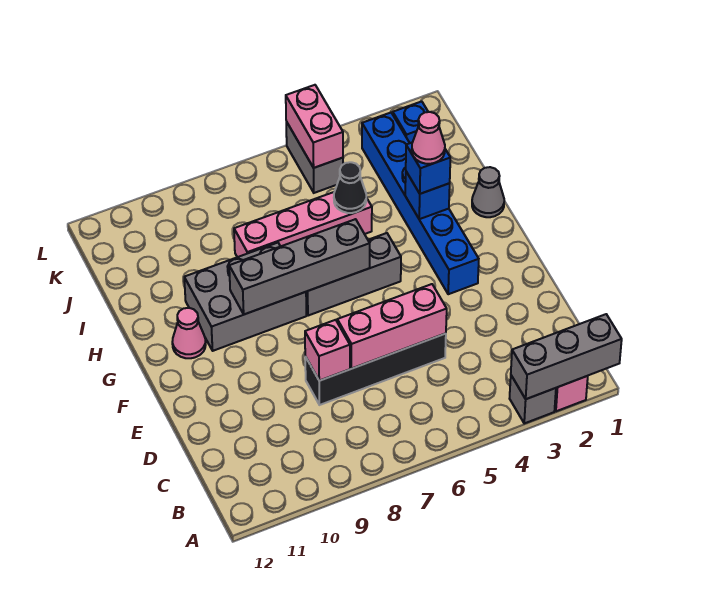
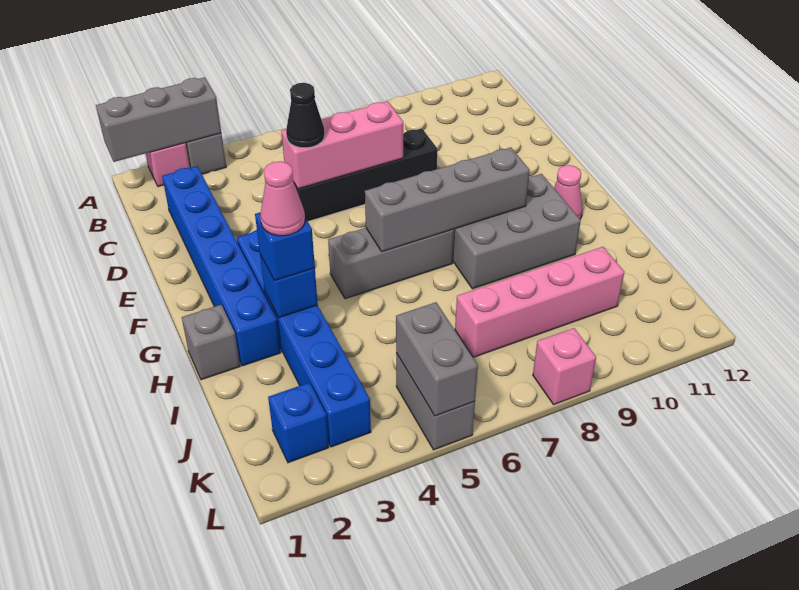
none -> blue brick C2:H2 level 1
pink brick D8 level 2 -> pink brick L8 level 1
grey cone H1 level 1 -> grey brick H1 level 1
pink brick I5:I8 level 1 -> pink brick J7:J10 level 1
black cone I5 level 2 -> black cone D5 level 3
pink brick K5:L5 level 2 -> grey brick K5:L5 level 2

